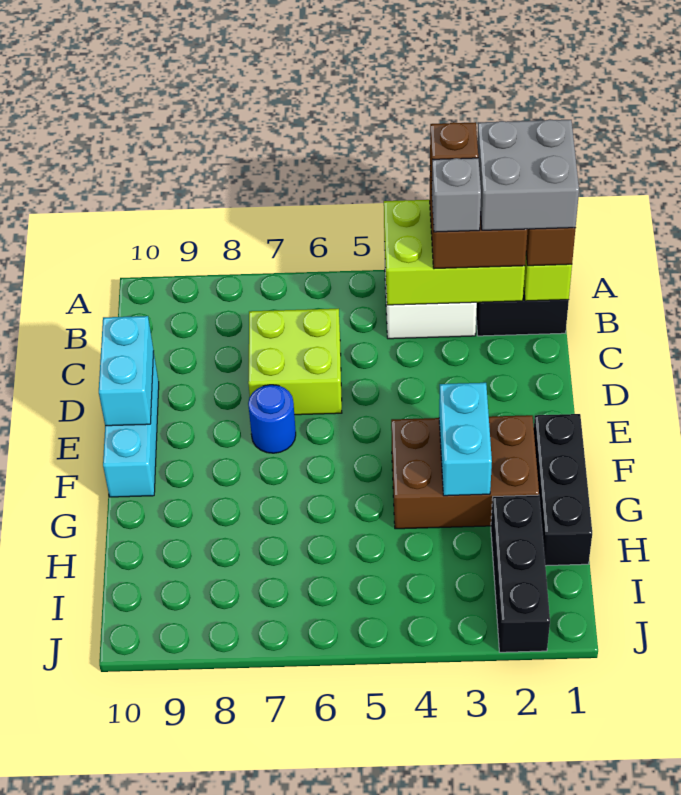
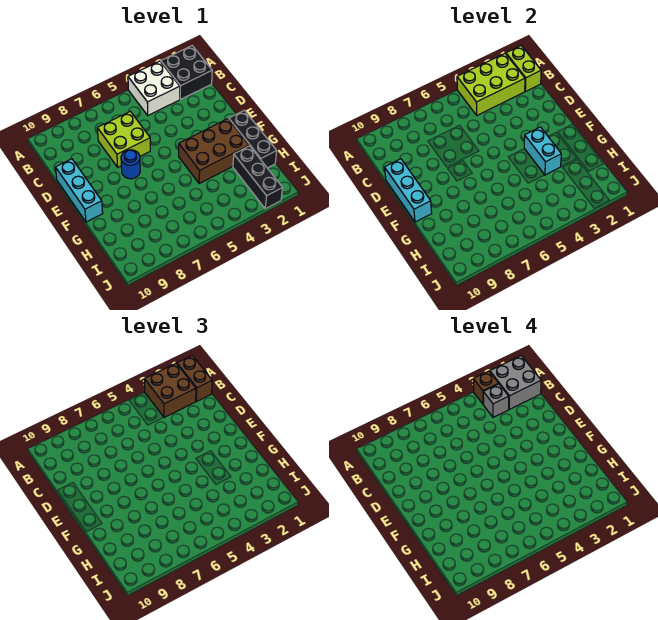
cyan brick D10:E10 level 2 -> cyan brick D10:F10 level 2

